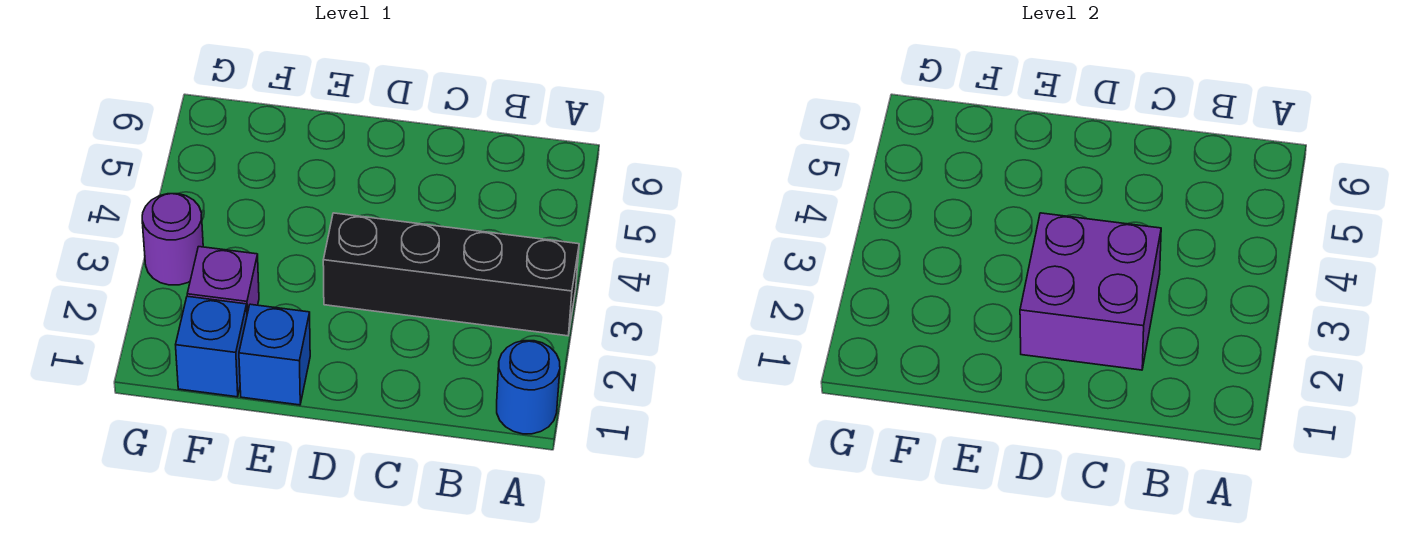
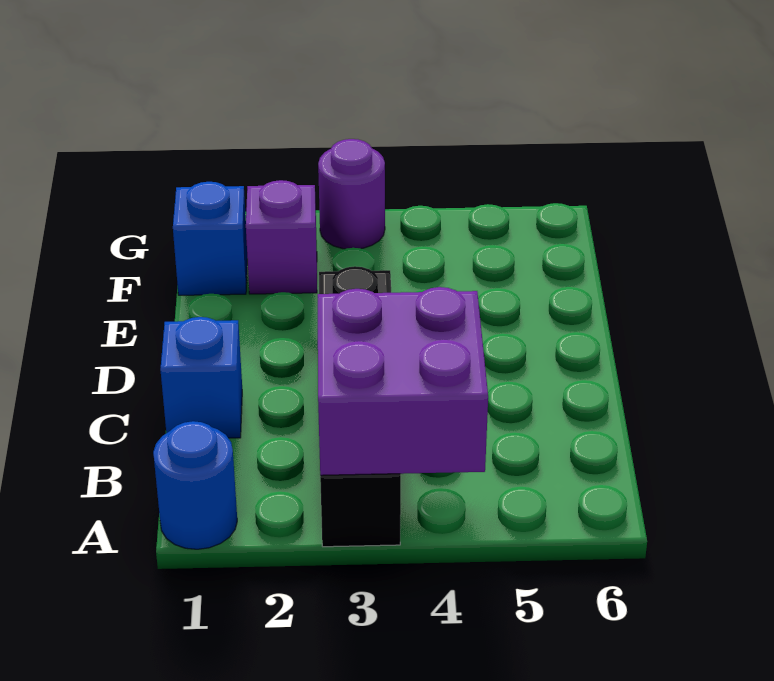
purple brick C2:D3 level 2 -> purple brick A3:B4 level 2
blue brick E1 level 1 -> blue brick C1 level 1

